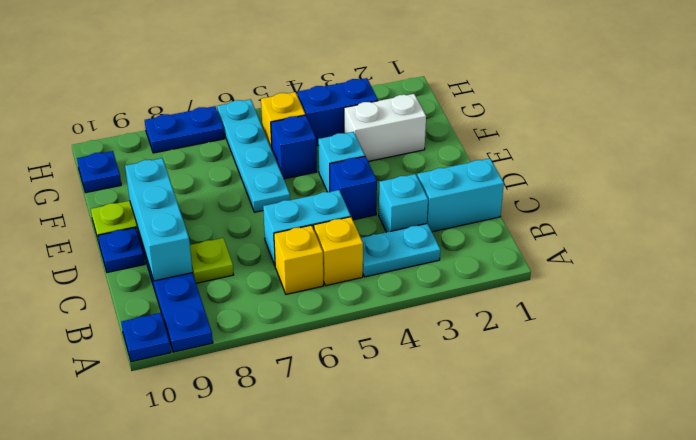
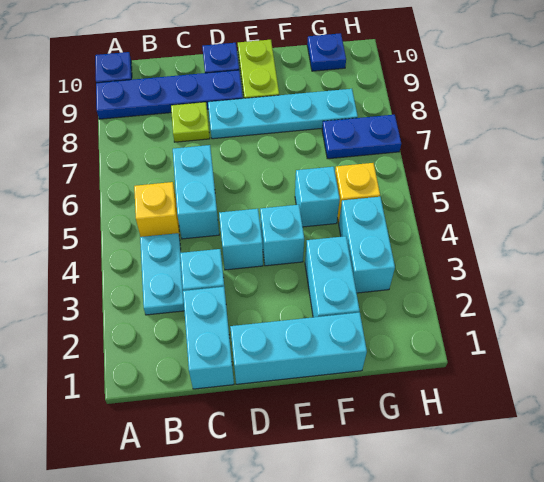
yellow brick B6 level 1 -> none
cyan brick C9:E9 level 2 -> cyan brick D1:F1 level 1
blue brick D4 level 1 -> cyan brick D4 level 1
cyan plate E6:H6 level 1 -> cyan plate D8:G8 level 1
white brick F2:F3 level 1 -> cyan brick F2:F3 level 1
blue brick F5 level 1 -> cyan brick F5 level 1
blue brick G3:G4 level 1 -> cyan brick G3:G4 level 1
blue plate H7:H8 level 1 -> blue plate G7:H7 level 1

